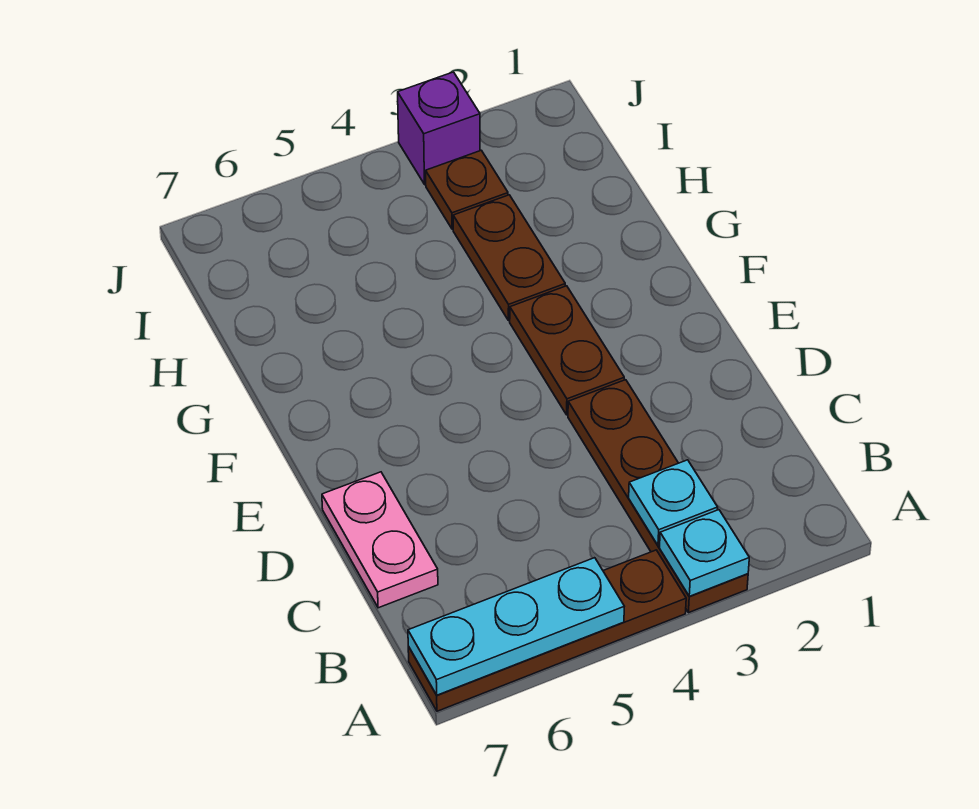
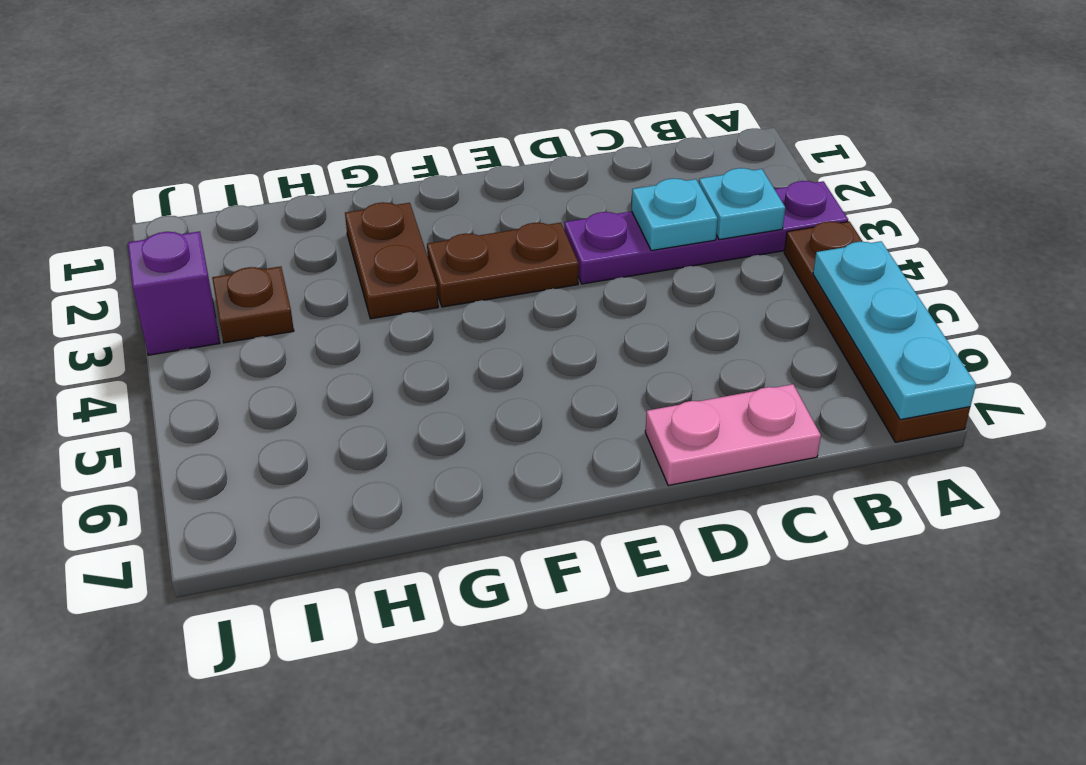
brown plate A3:D3 level 1 -> purple plate A3:D3 level 1
cyan plate A3 level 2 -> cyan plate C3 level 2
brown plate G3:H3 level 1 -> brown plate G2:G3 level 1

